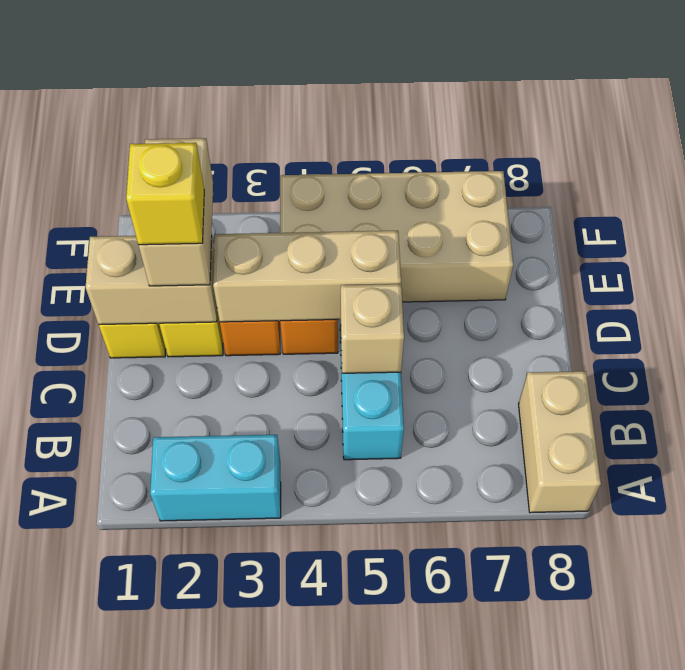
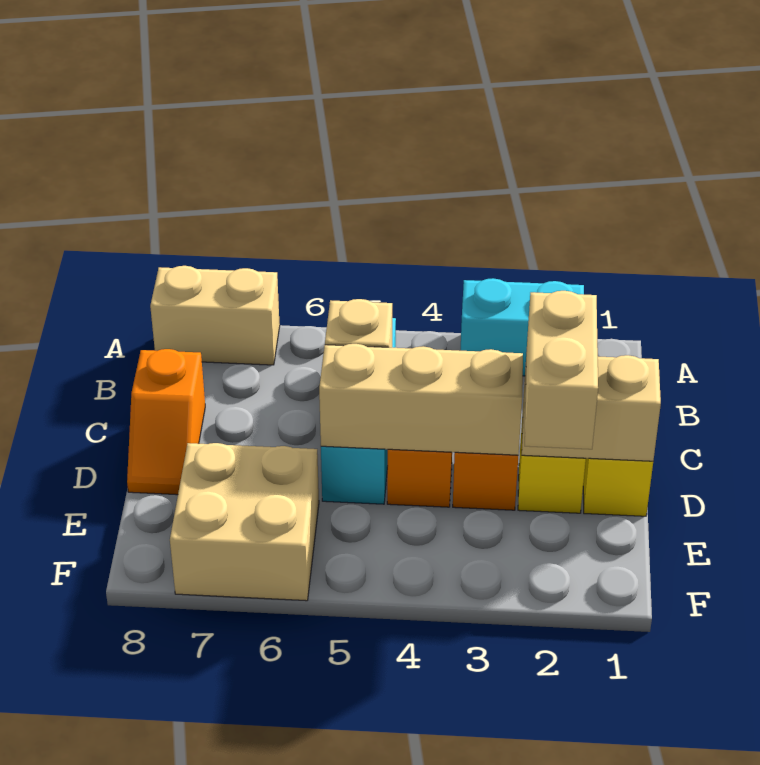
tan brick A8:B8 level 1 -> tan brick A7:A8 level 1
none -> orange slope C8:D8 level 1 top C
yellow brick D2 level 4 -> none
tan brick E4:F7 level 1 -> tan brick E6:F7 level 1

